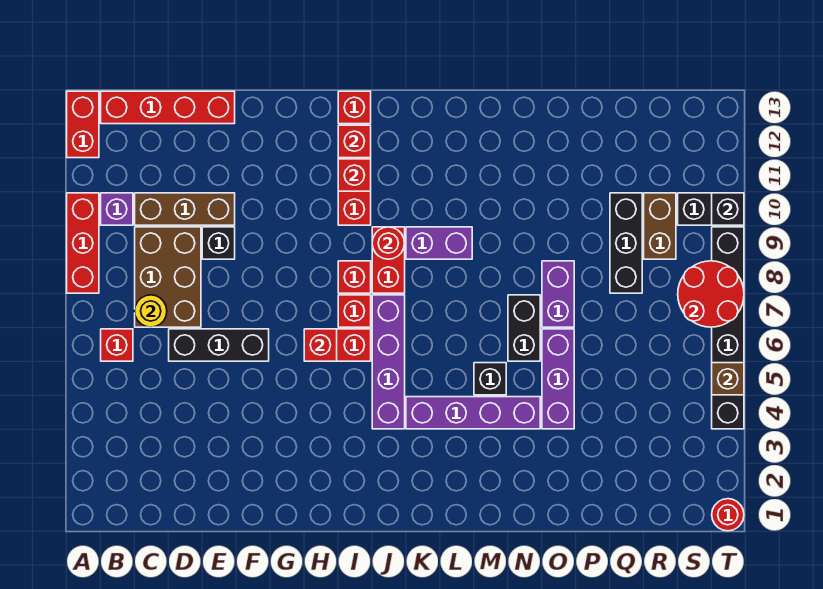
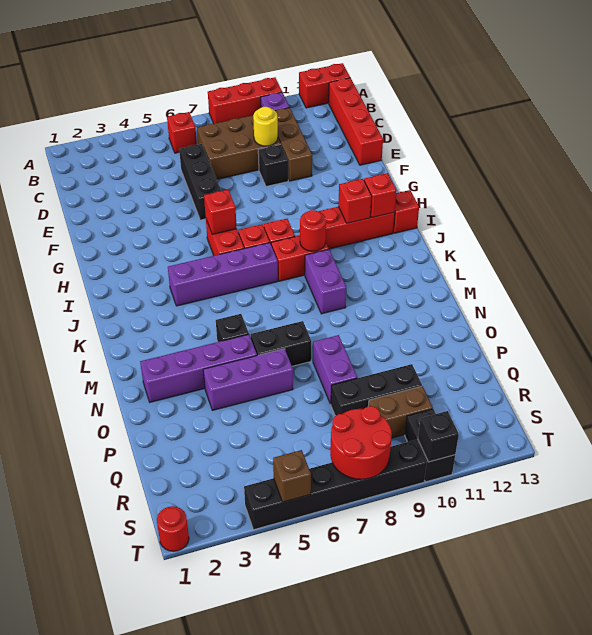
yellow round brick C7 level 2 -> yellow round brick D9 level 2
purple brick K4:N4 level 1 -> purple brick N2:N5 level 1
purple brick O7:O8 level 1 -> purple brick O8:P8 level 1

